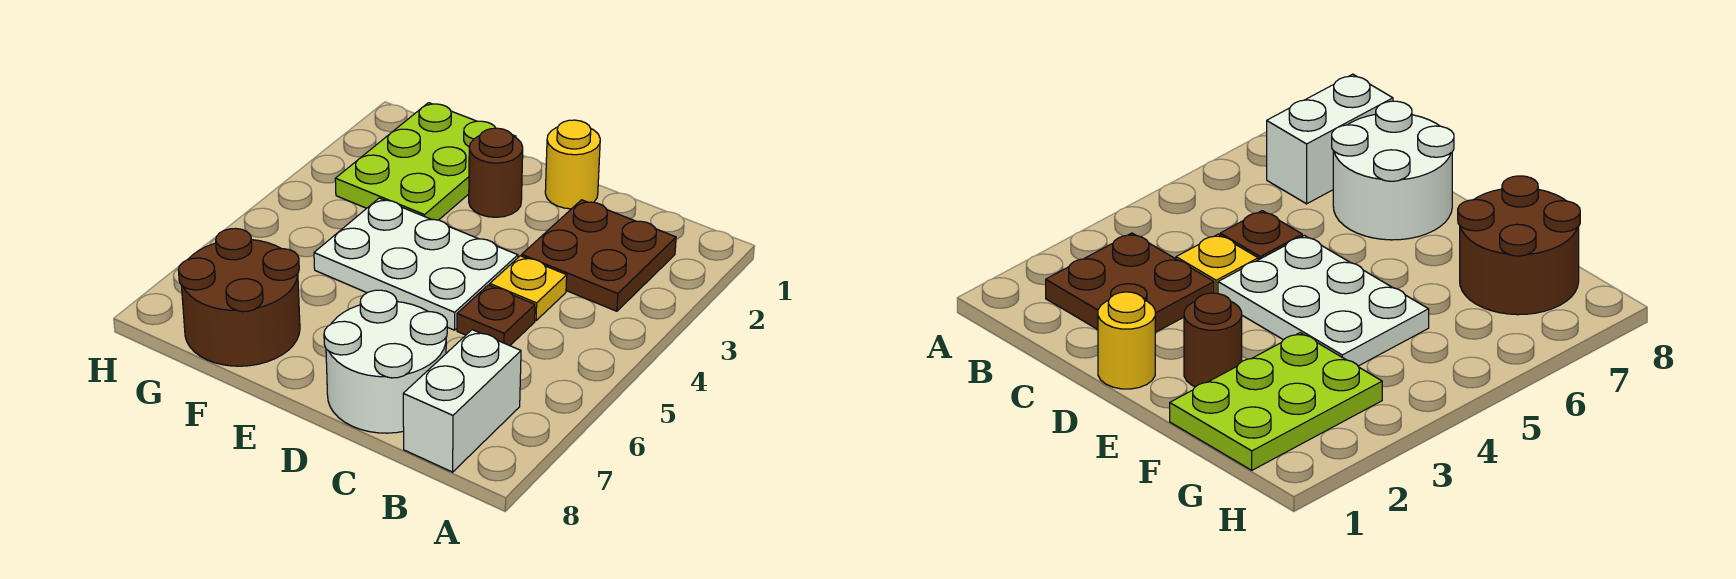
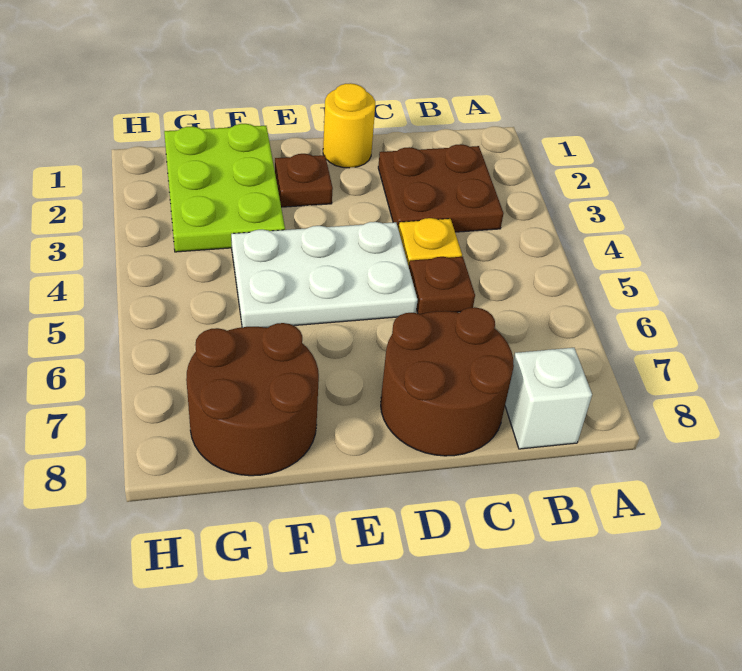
white brick B7:B8 level 1 -> white brick B8 level 1
white round brick C7:D8 level 1 -> brown round brick C7:D8 level 1
brown round brick E2 level 1 -> brown plate E2 level 1

